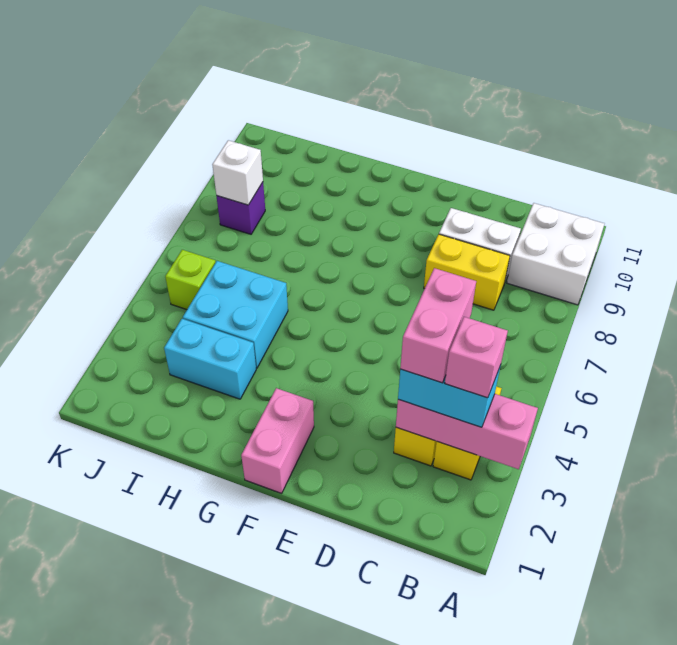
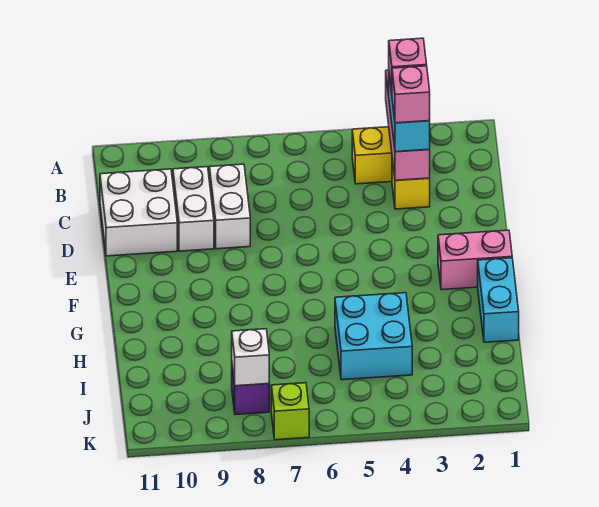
white brick A9:B10 level 1 -> white brick C10:D11 level 1
pink brick C3:C4 level 4 -> pink brick C3 level 4
yellow brick C8:D8 level 1 -> white brick C8:D8 level 1
cyan brick H3:I3 level 1 -> cyan brick G1:H1 level 1
lime brick J5 level 1 -> lime brick K7 level 1

